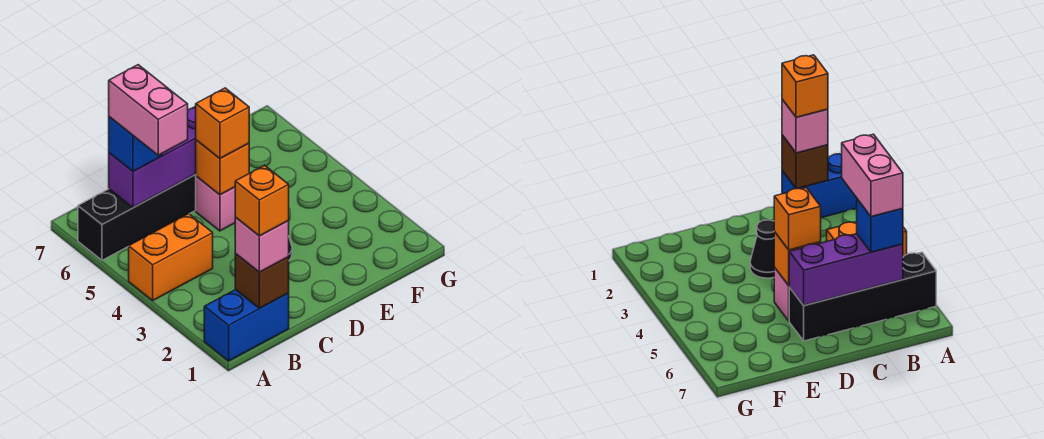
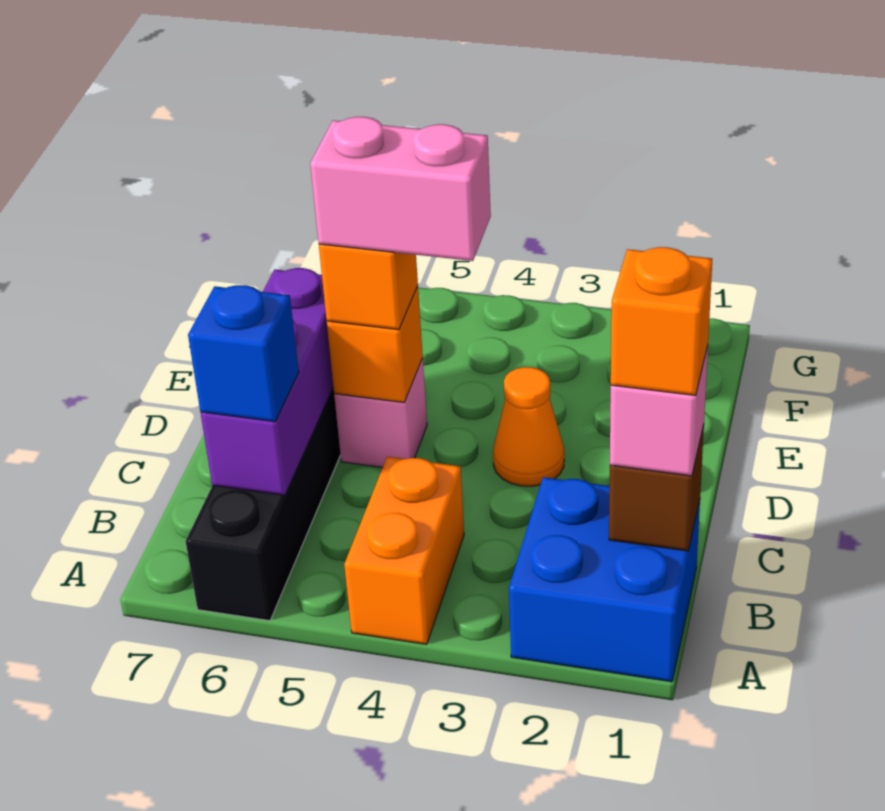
blue brick A1:B1 level 1 -> blue brick A1:B2 level 1
pink brick B5:B6 level 4 -> pink brick D4:D5 level 4
black cone D3 level 1 -> orange cone D3 level 1

